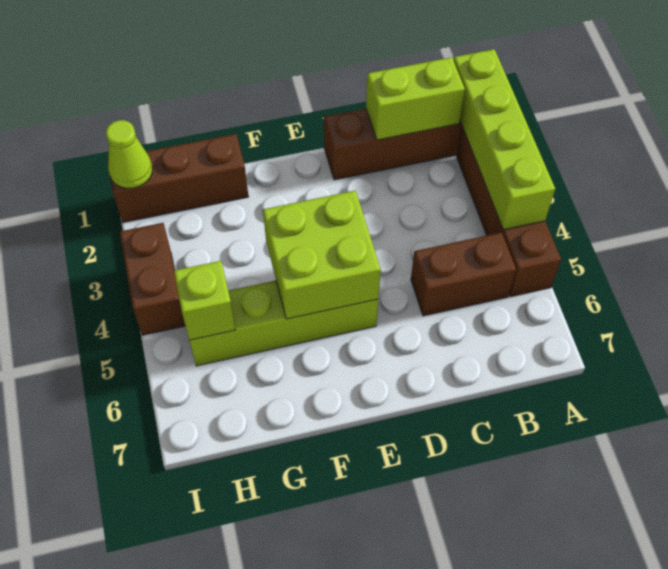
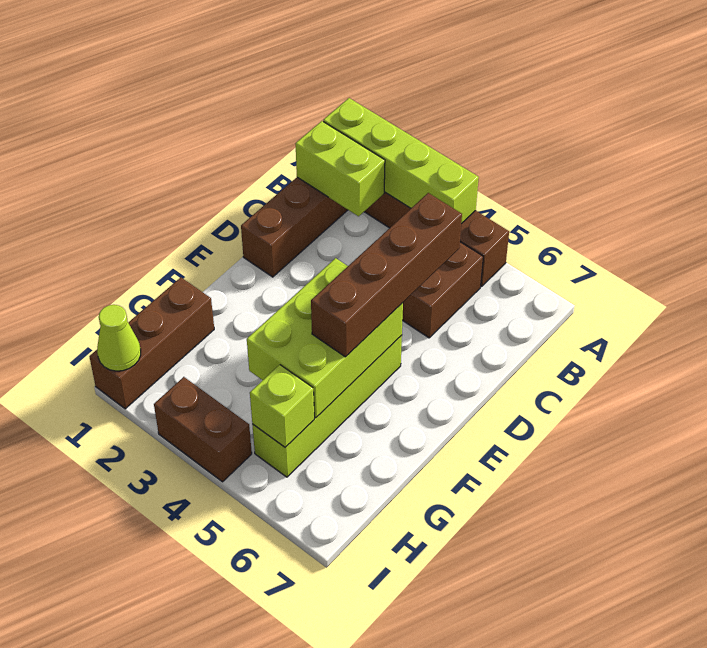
lime brick B1:C1 level 2 -> lime brick B1:B2 level 2
none -> brown brick C5:F5 level 3
lime brick E4:F5 level 2 -> lime brick E4:G5 level 2

